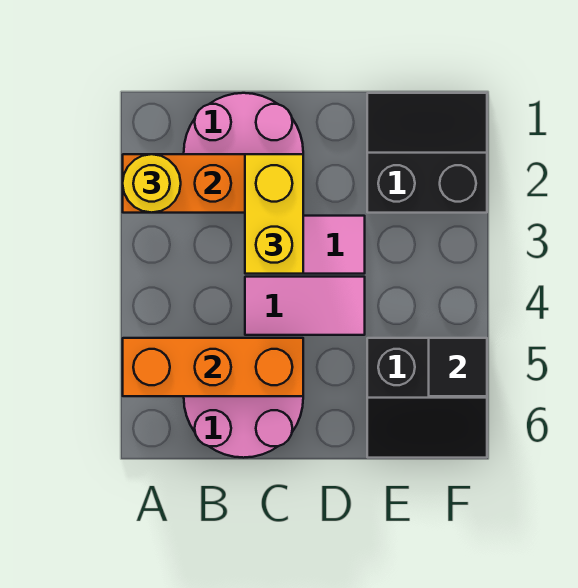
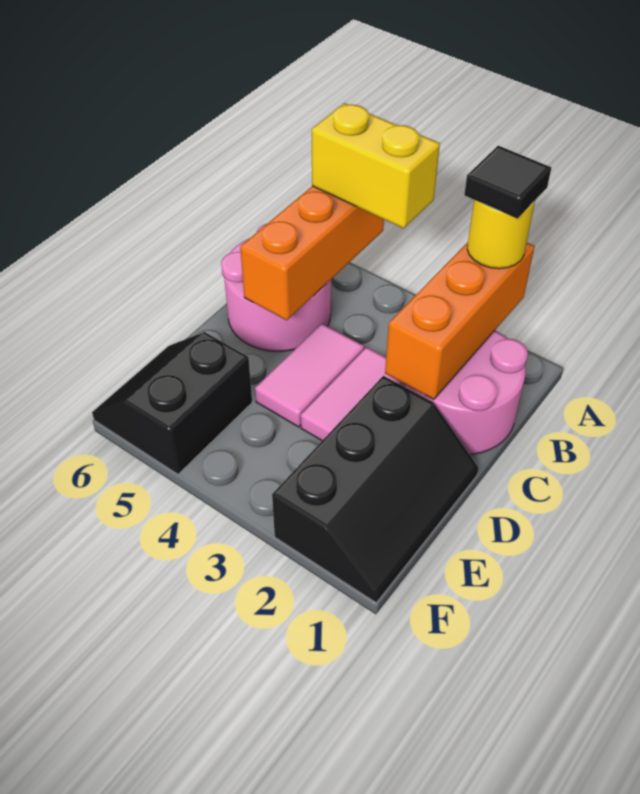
yellow brick C2:C3 level 3 -> yellow brick A4:A5 level 3
black slope E1:F2 level 1 top 2 -> black slope D1:F2 level 1 top 2
black tile F5 level 2 -> black tile A2 level 4

